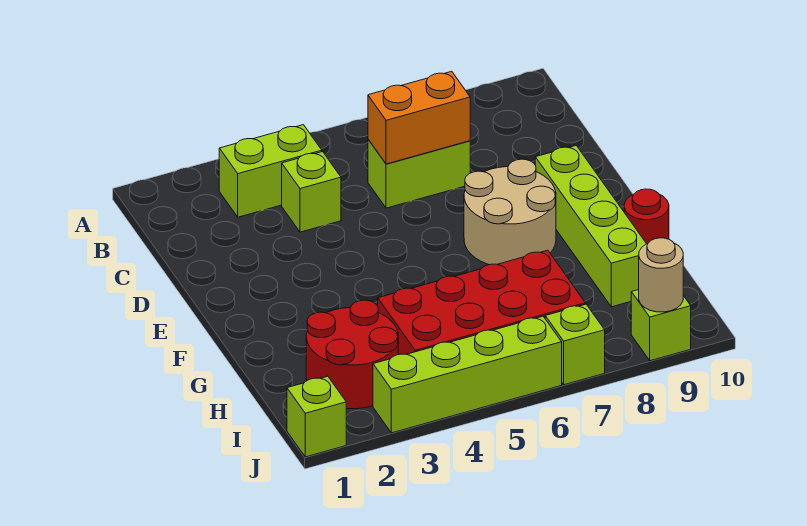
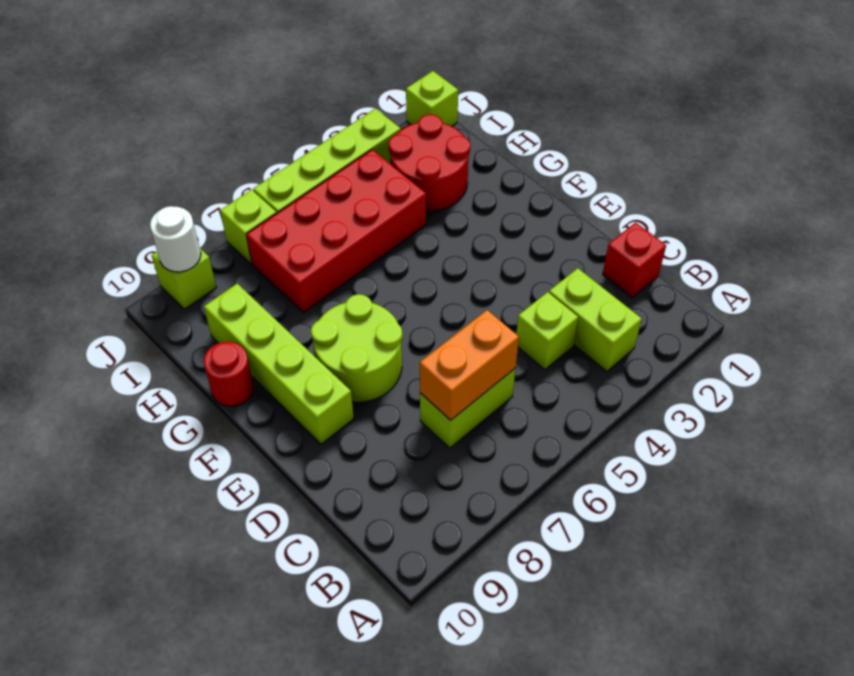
lime brick B3:B4 level 1 -> lime brick B3:C3 level 1
none -> red brick C1 level 1
tan round brick E7:F8 level 1 -> lime round brick E7:F8 level 1
tan round brick J9 level 2 -> white round brick J9 level 2

